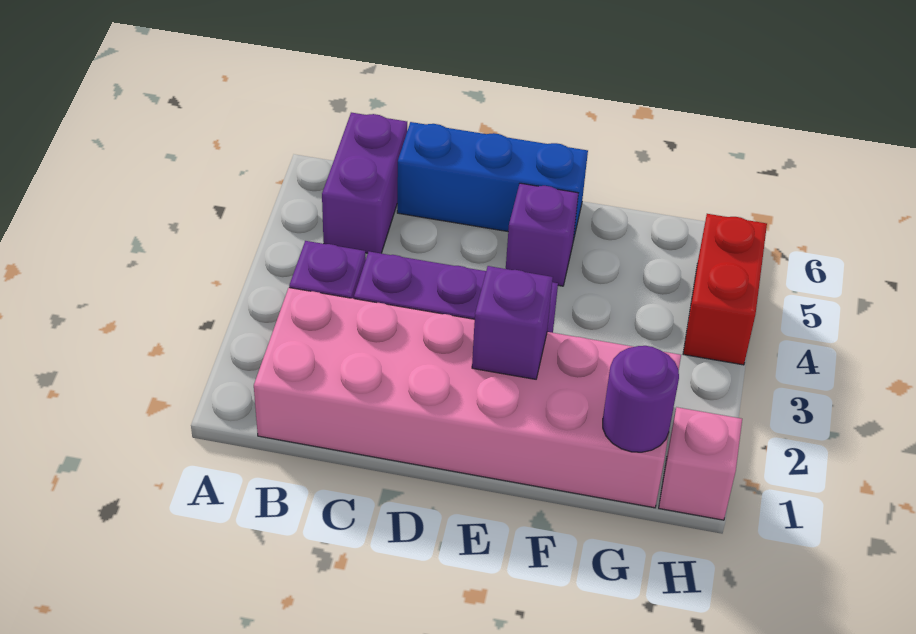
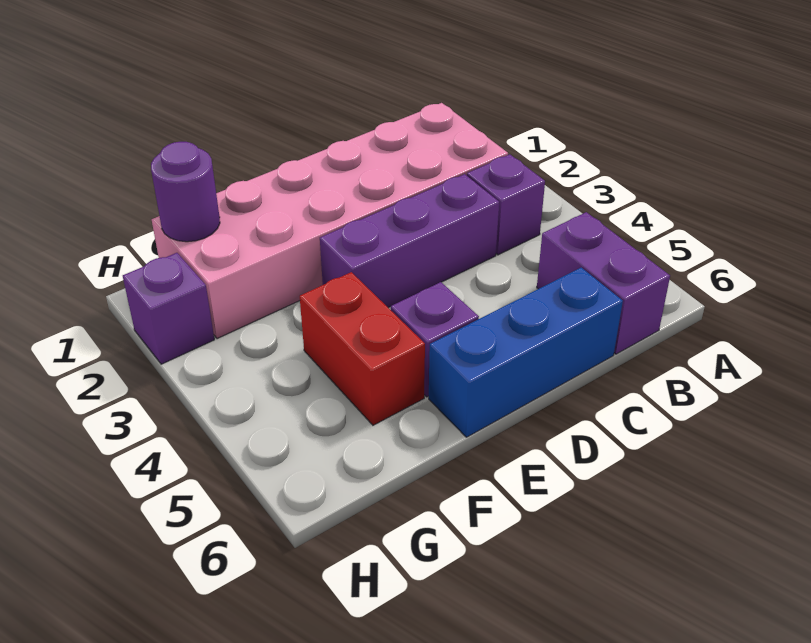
purple brick E2 level 2 -> purple brick H2 level 1
pink brick H1 level 1 -> none
red brick H4:H5 level 1 -> red brick F4:F5 level 1

